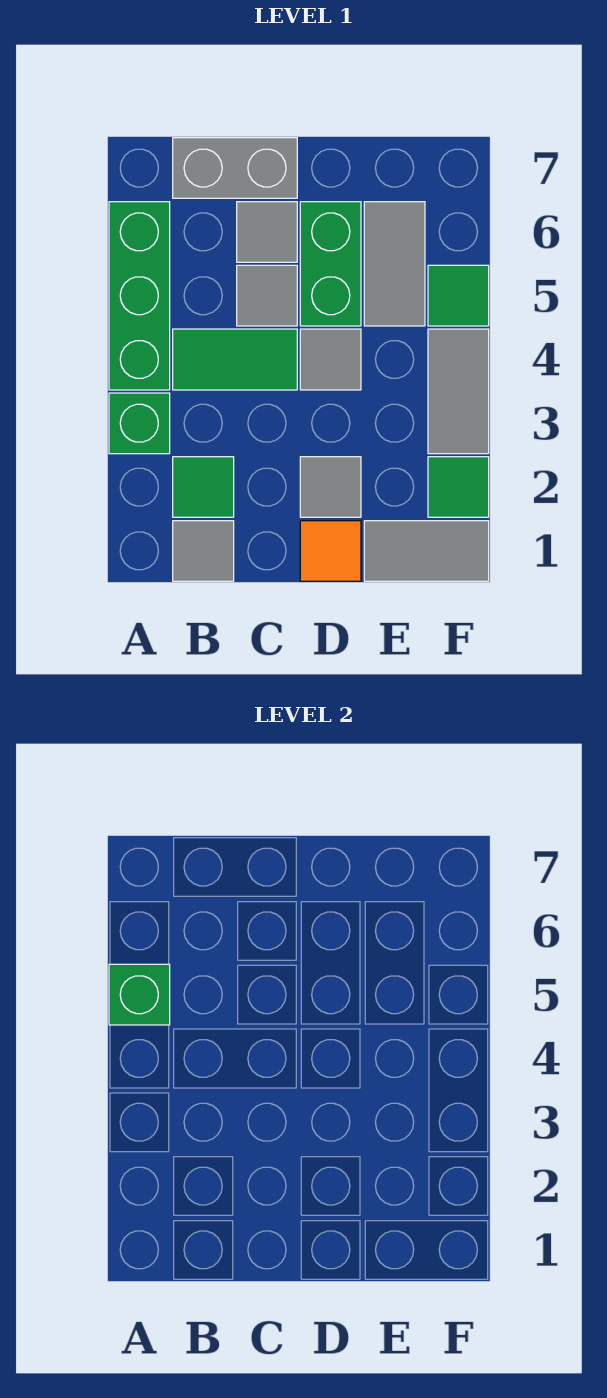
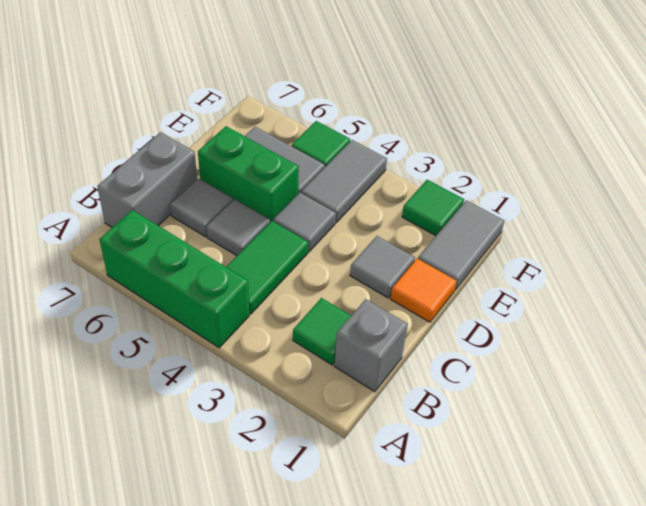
green brick A3 level 1 -> none
green brick A5 level 2 -> none
grey tile B1 level 1 -> grey brick B1 level 1
grey tile F3:F4 level 1 -> grey tile E4:F4 level 1

